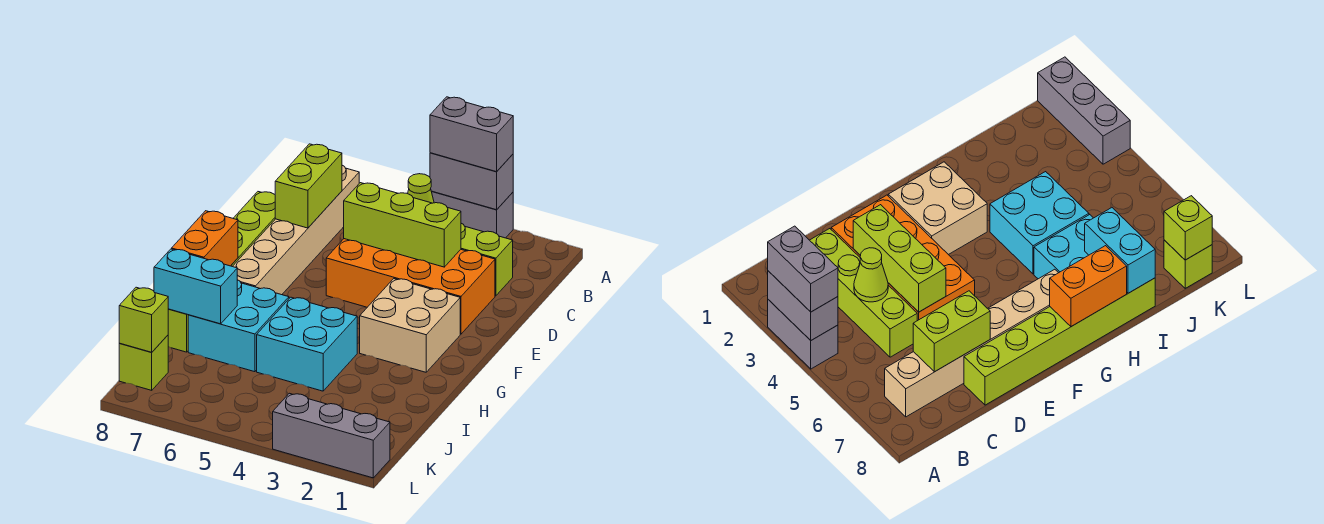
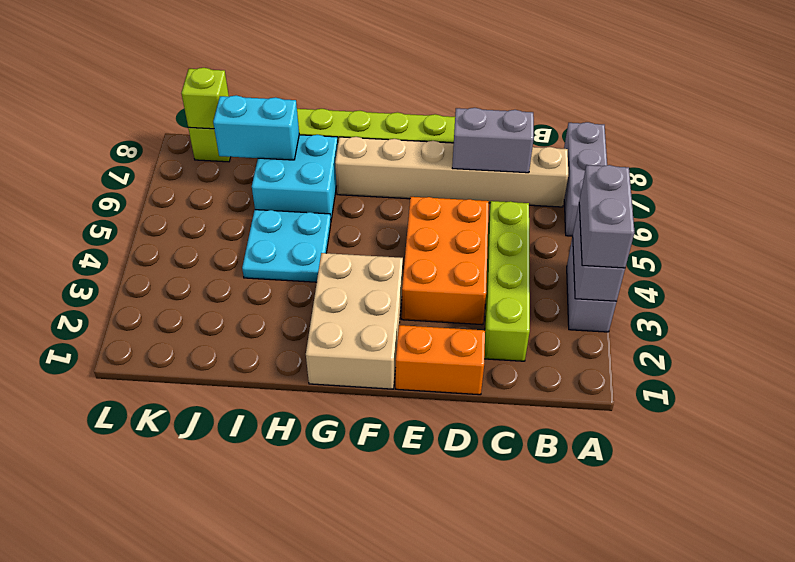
lime cone C4 level 2 -> none
lime brick C7:D7 level 2 -> grey brick C7:D7 level 2
orange brick D2:E5 level 1 -> orange brick D3:E5 level 1
lime brick D3:D5 level 2 -> none
tan brick F2:G3 level 1 -> tan brick F1:G3 level 1
orange brick G8:H8 level 2 -> orange brick D1:E1 level 1
cyan brick H4:I5 level 1 -> cyan plate H4:I5 level 1
cyan brick I7:I8 level 2 -> cyan brick I7:J7 level 2
grey brick L1:L3 level 1 -> grey brick A6:A8 level 1

